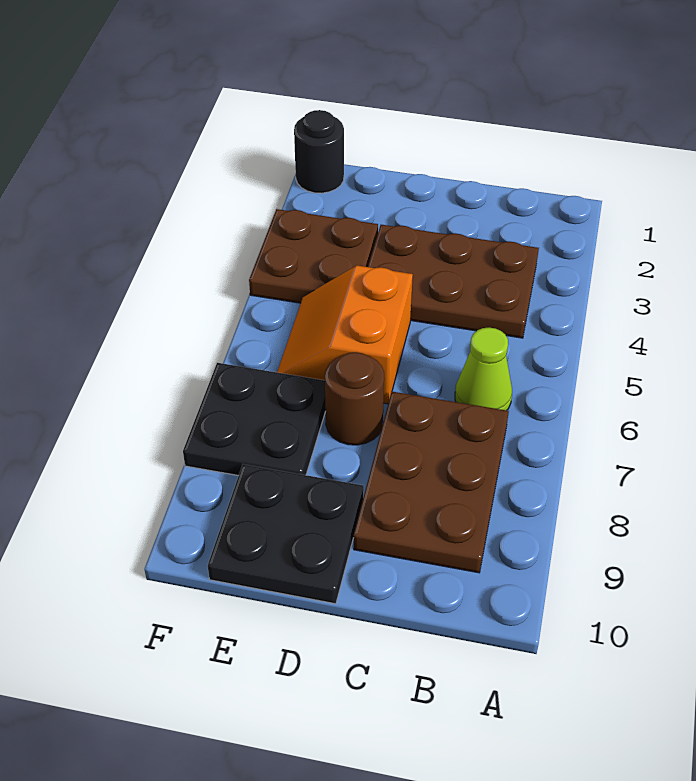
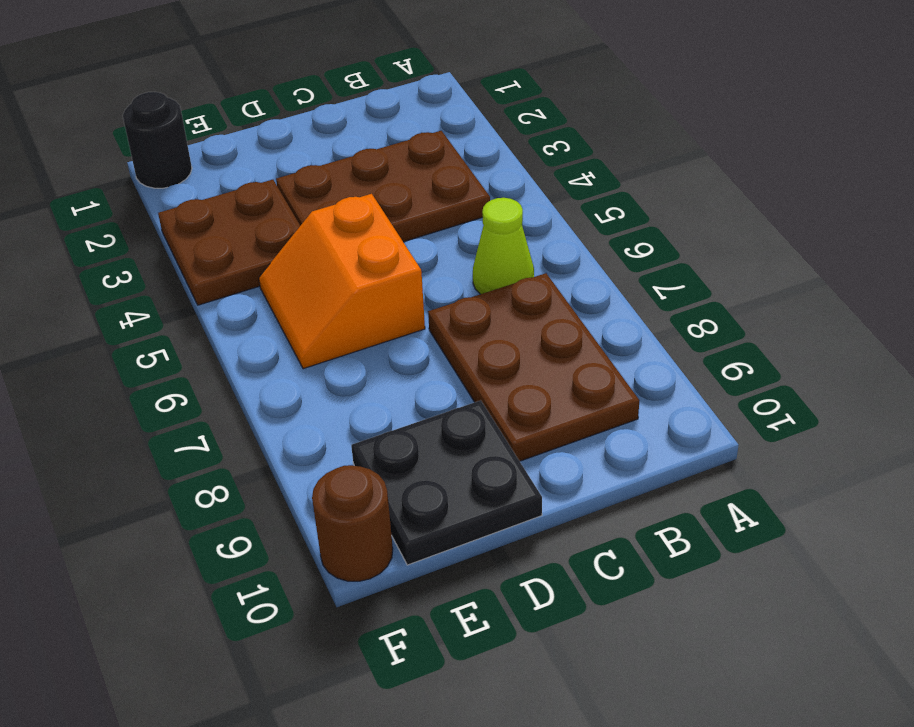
brown round brick D7 level 1 -> brown round brick F10 level 1
black plate E7:F8 level 1 -> none

